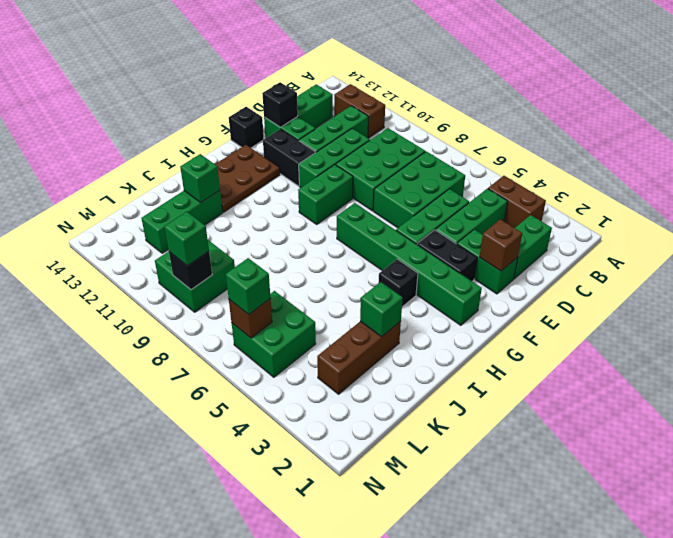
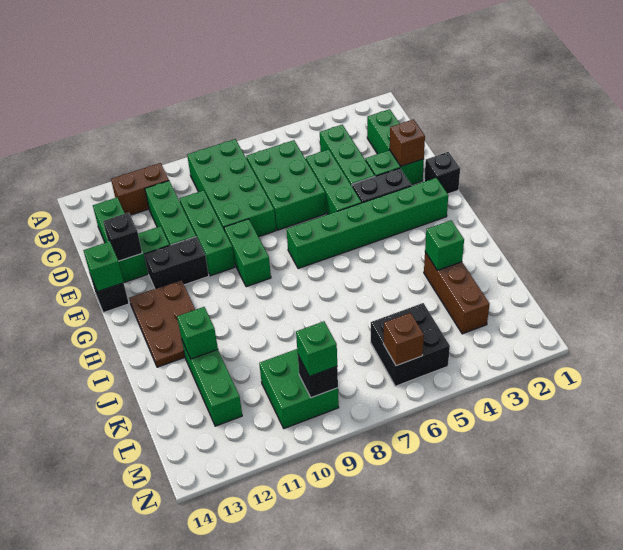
brown brick B3:B4 level 1 -> none
green brick C8:E9 level 1 -> green brick B8:E9 level 1
black brick H4 level 1 -> black brick F1 level 1
green brick L5:M6 level 1 -> black brick L5:M6 level 1
green brick M6 level 3 -> green brick F14 level 2

